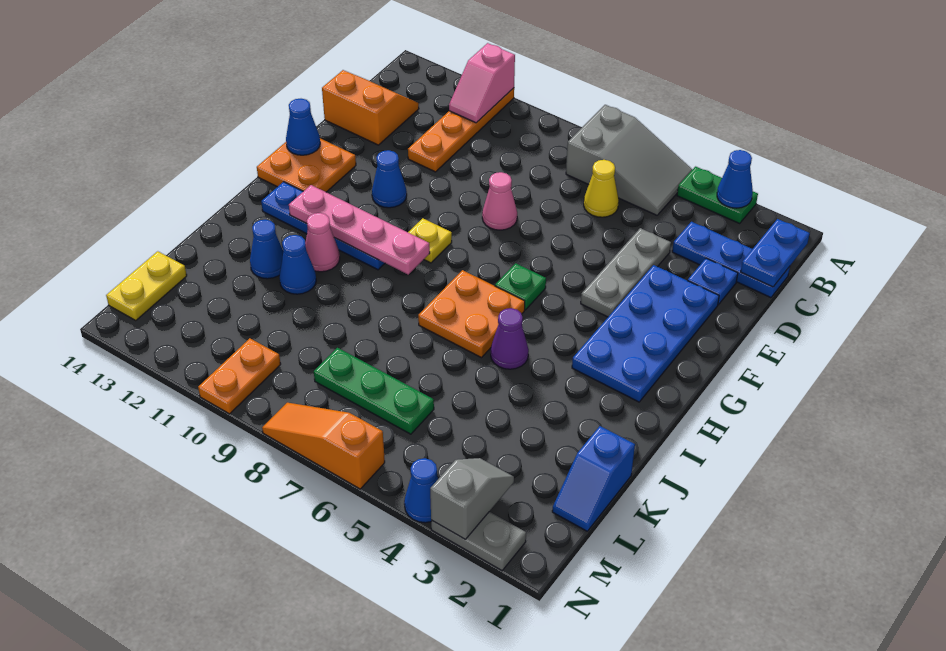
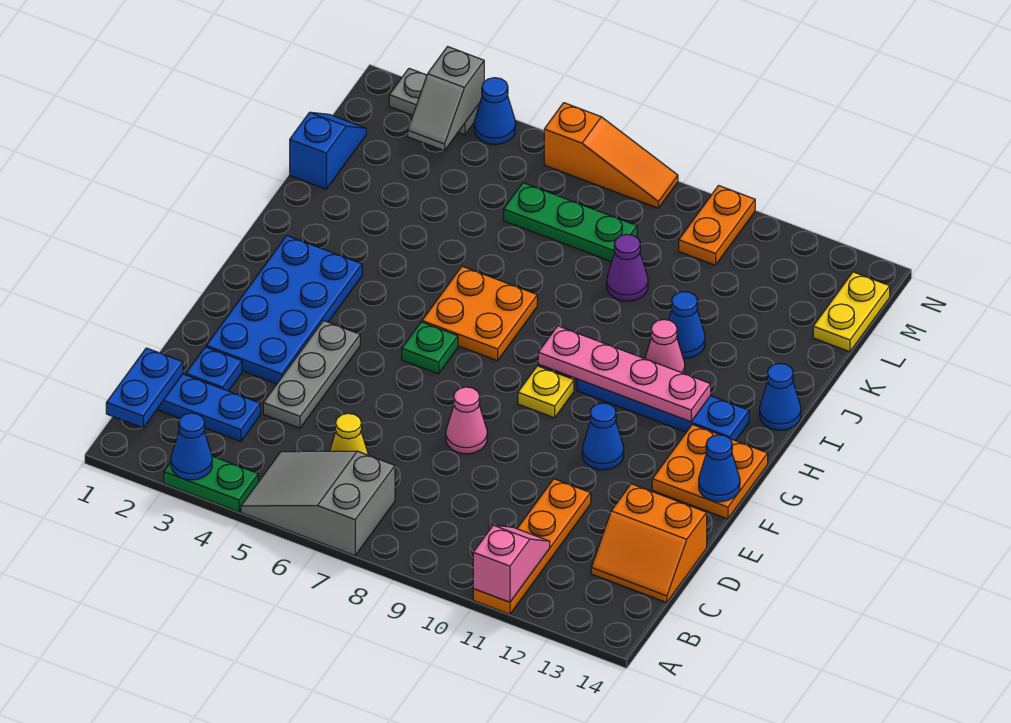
purple cone I5 level 1 -> purple cone K9 level 1
blue cone J12 level 1 -> blue cone I14 level 1

